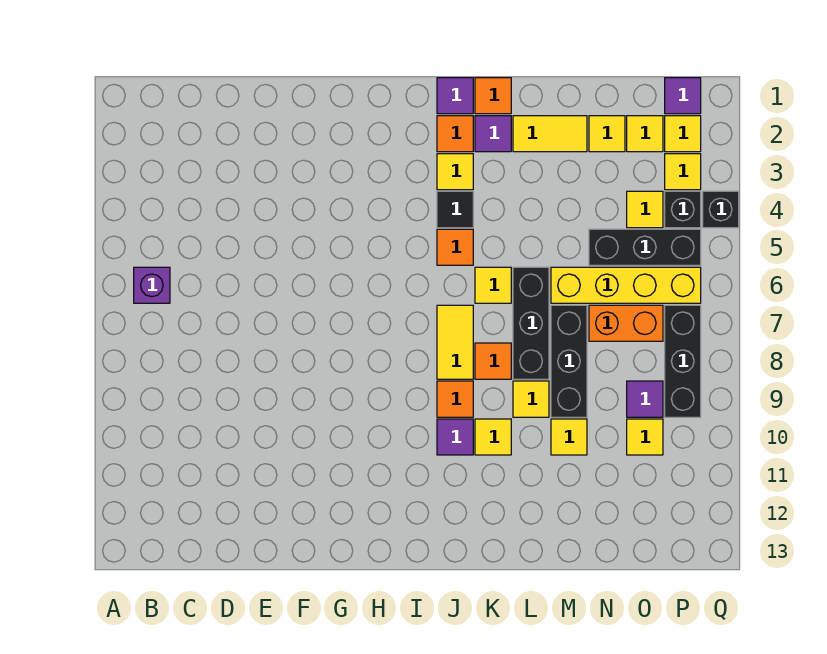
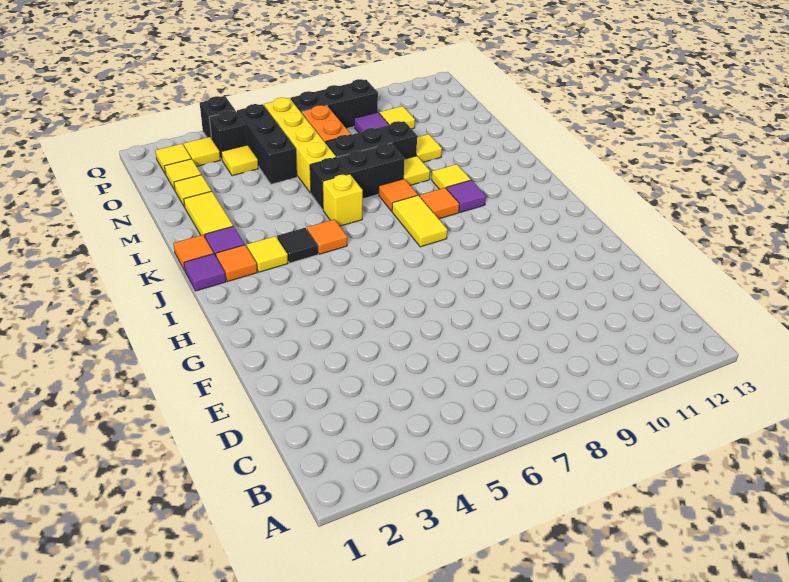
purple brick B6 level 1 -> none
yellow tile J7:J8 level 1 -> yellow tile I8:J8 level 1
yellow tile K6 level 1 -> yellow brick K6 level 1
purple tile P1 level 1 -> none

